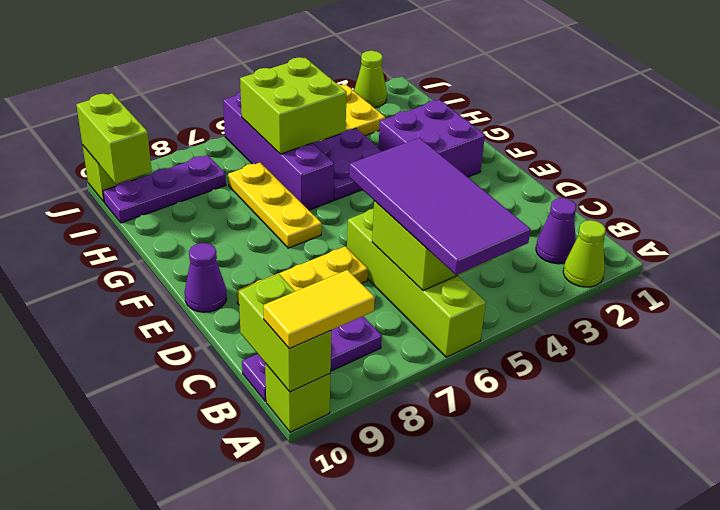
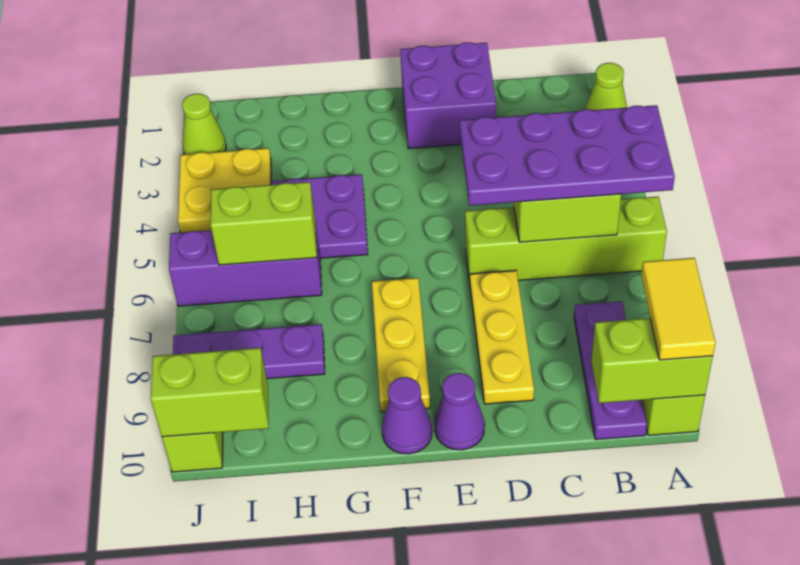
purple tile A5:D6 level 3 -> purple plate A5:D6 level 3
purple cone B2 level 1 -> purple cone F10 level 1
purple brick F2:G3 level 1 -> purple brick D1:E2 level 1
yellow plate F7:H7 level 1 -> yellow plate F7:F9 level 1
purple brick G6:J6 level 1 -> purple brick H6:J6 level 1
lime brick H5:I6 level 2 -> lime brick H6:I6 level 2
purple plate I8:I10 level 1 -> purple plate H8:J8 level 1

